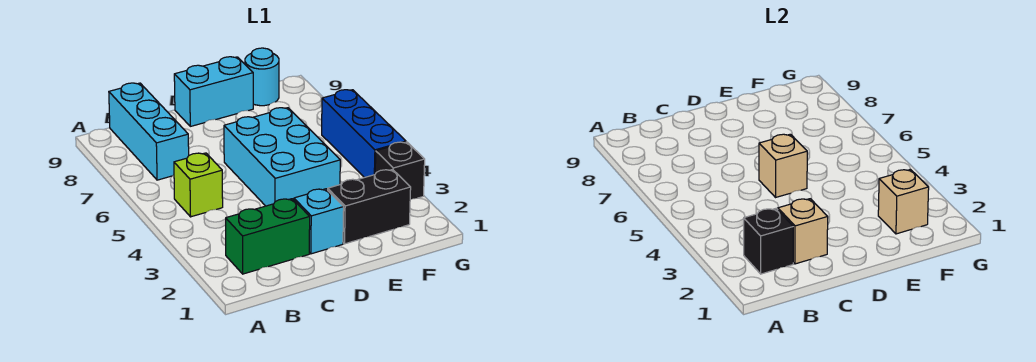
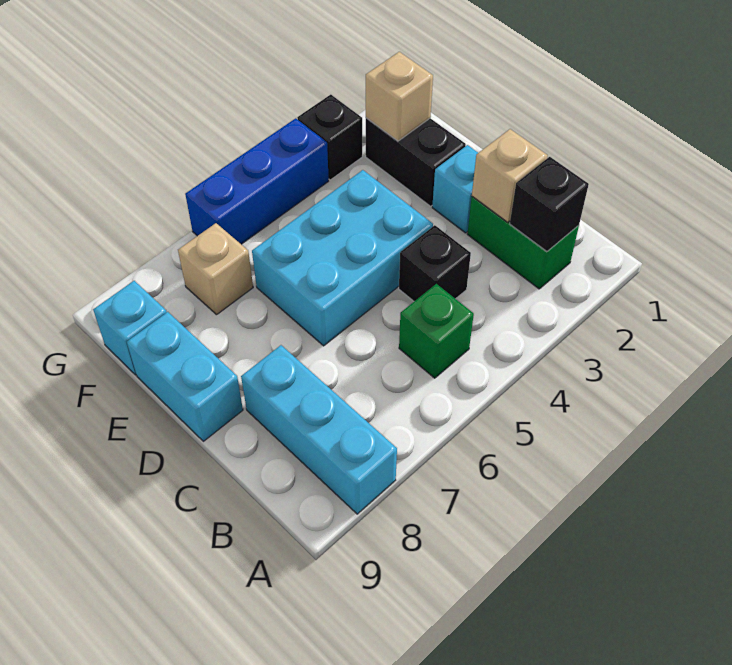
lime brick B5 level 1 -> green brick B5 level 1
cyan brick B7:B9 level 1 -> cyan brick A8:C8 level 1
none -> black brick C4 level 1
tan brick D5 level 2 -> tan brick F7 level 1
cyan round brick F9 level 1 -> cyan brick F9 level 1

